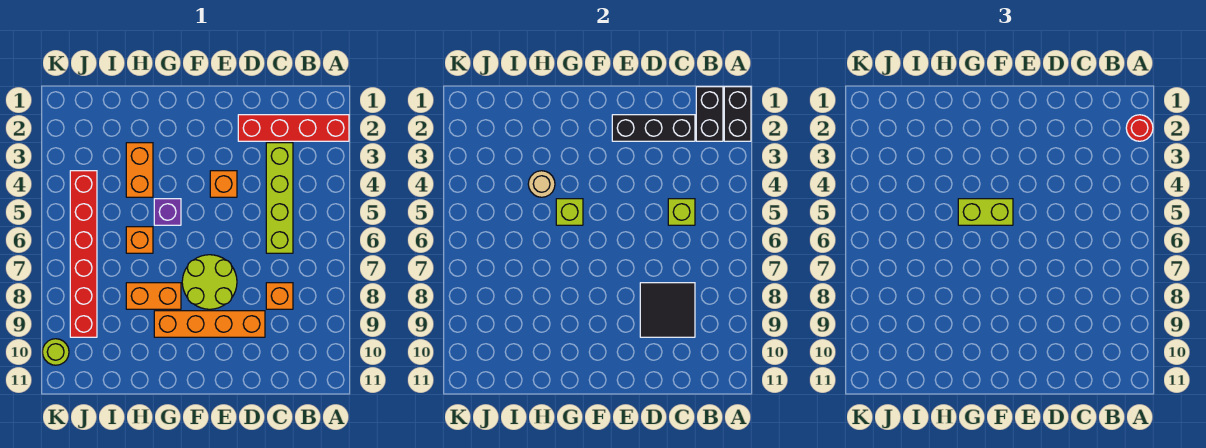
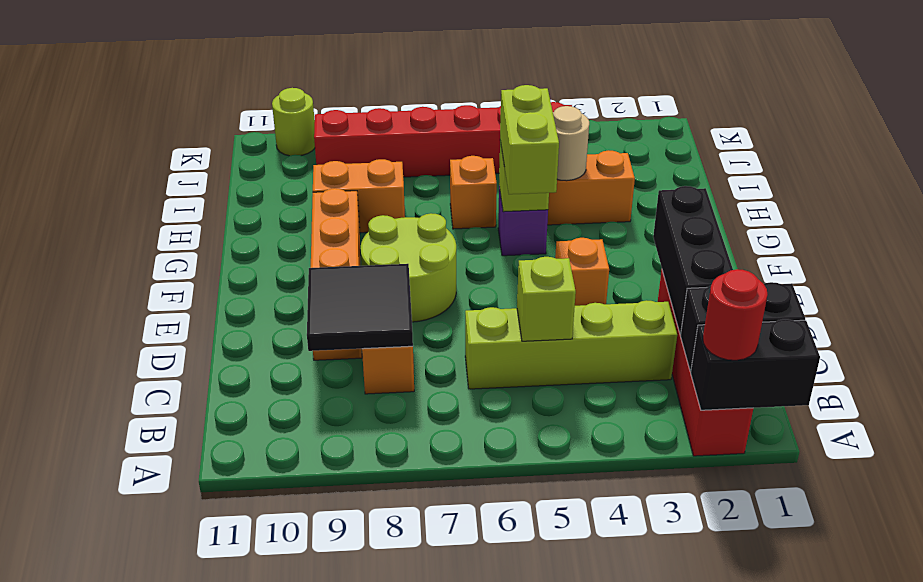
orange brick G8:H8 level 1 -> orange brick H8:H9 level 1

